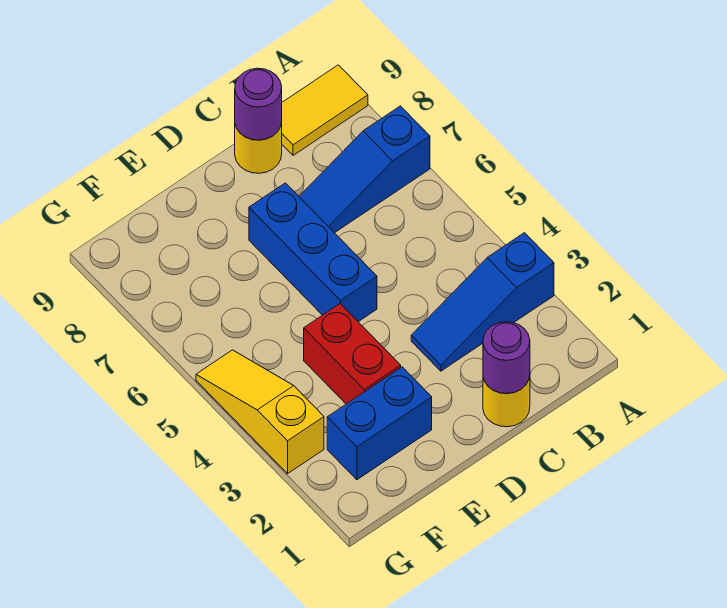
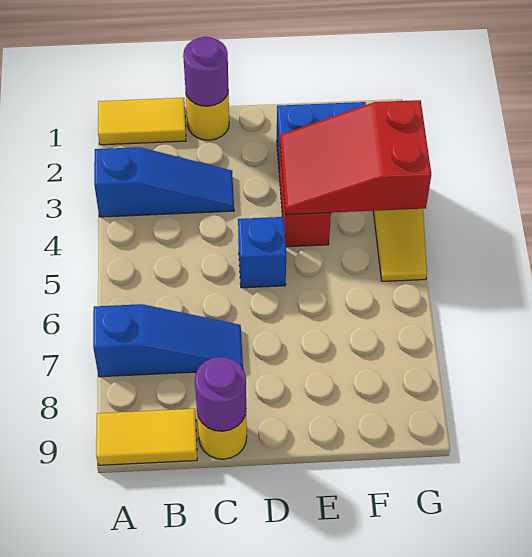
none -> yellow tile A1:B1 level 1
blue brick D5:D7 level 1 -> blue brick D5 level 1
none -> red slope E3:G4 level 2 top G

